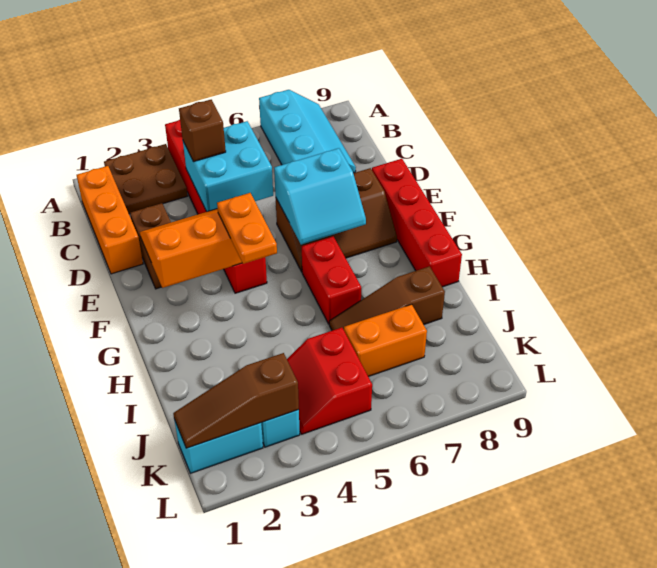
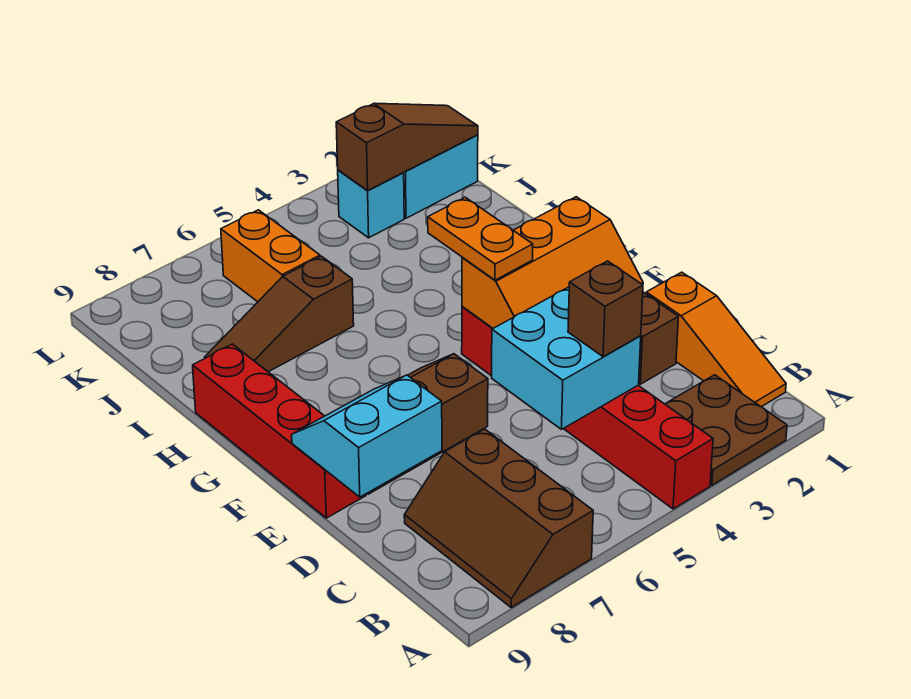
cyan slope A7:C8 level 1 top 7 -> brown slope A7:C8 level 1 top 7
orange brick B1:D1 level 1 -> orange slope B1:D1 level 1 top D
cyan slope E6:F7 level 2 top E -> cyan slope D8:E9 level 2 top D
red brick G6:H6 level 1 -> none
brown slope I6:I8 level 1 top 8 -> brown slope I6:I8 level 1 top 6
red slope J4:K5 level 1 top 5 -> none
orange brick J6:J7 level 1 -> orange brick J6:K6 level 1

